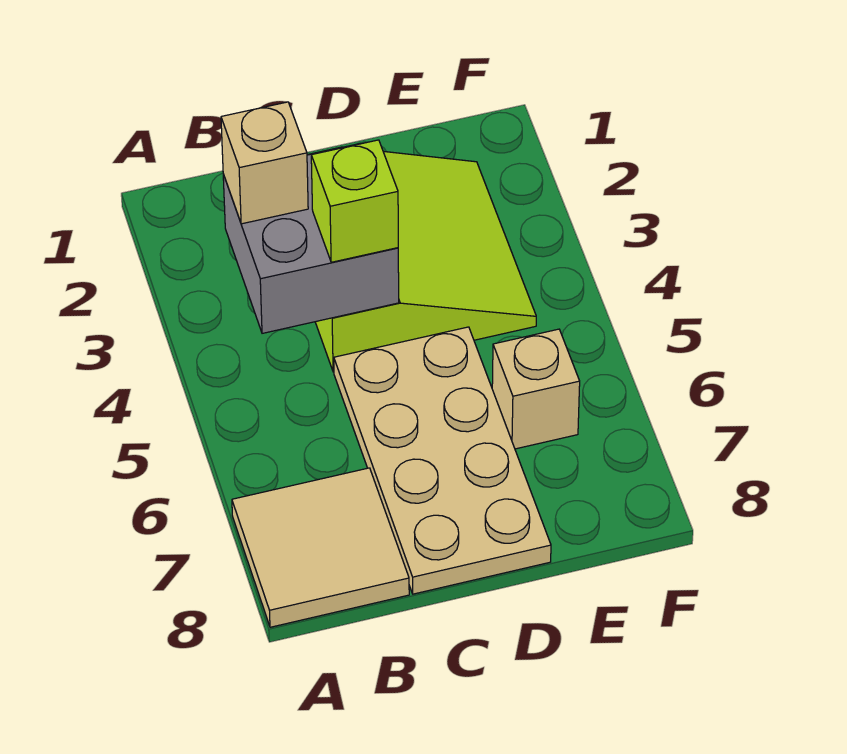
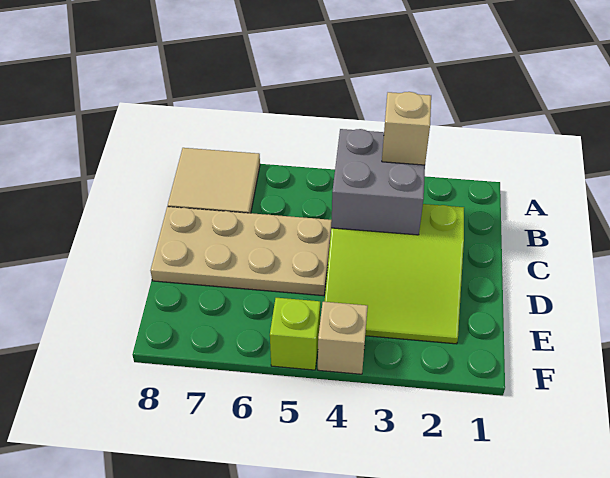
lime brick C4 level 3 -> lime brick F5 level 1
tan brick E6 level 1 -> tan brick F4 level 1

